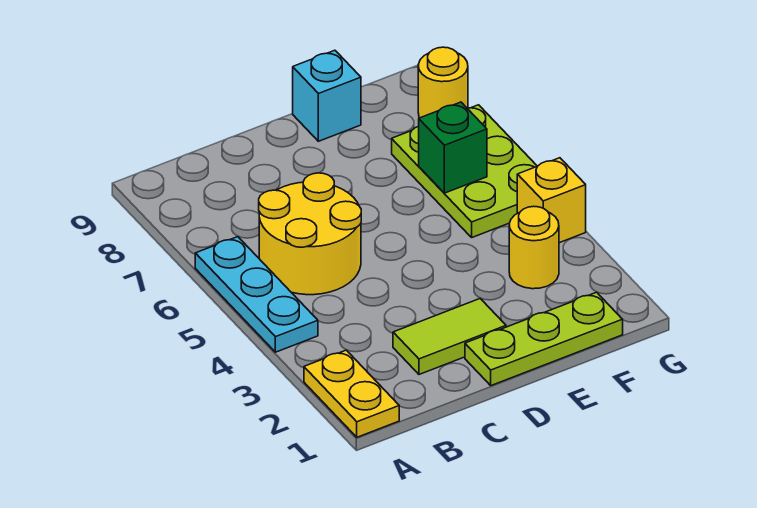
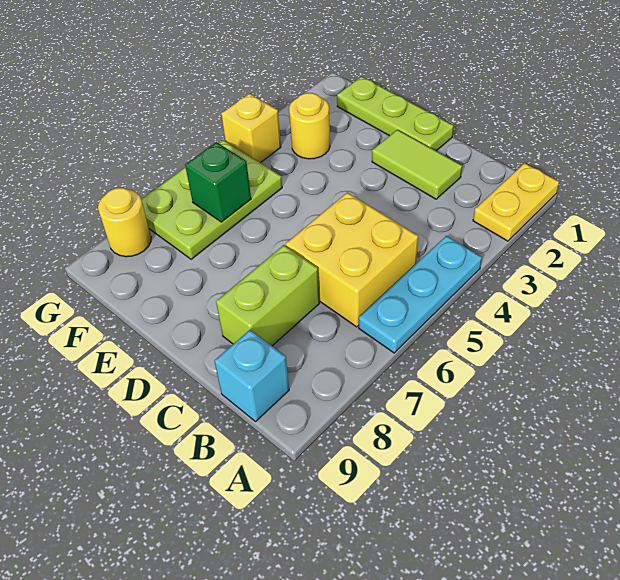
yellow round brick B5:C6 level 1 -> yellow brick B5:C6 level 1
none -> lime brick C7:C8 level 1
cyan brick E9 level 1 -> cyan brick B9 level 1

